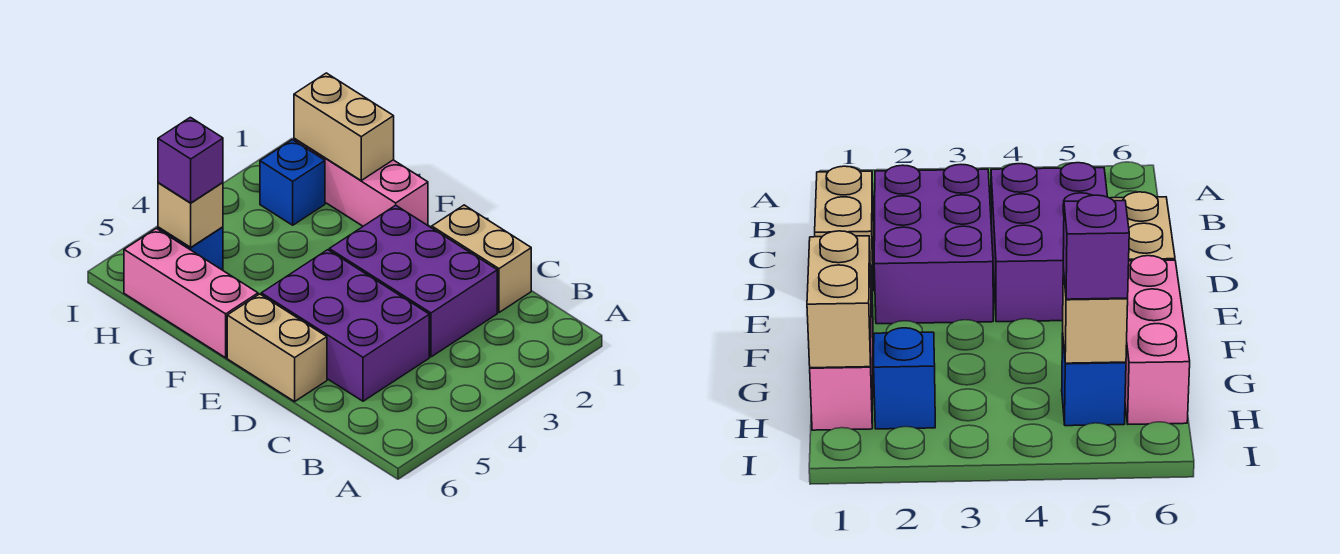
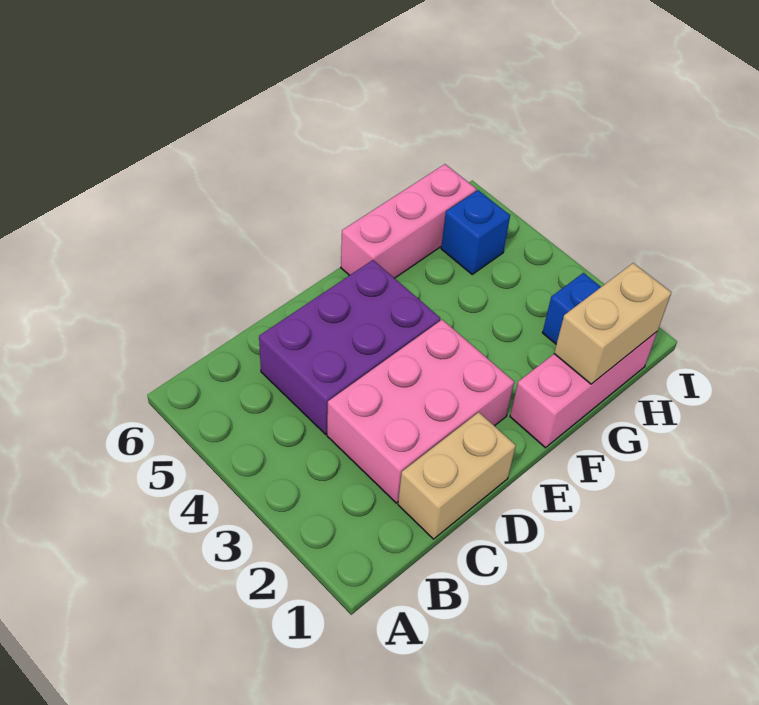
purple brick C2:E3 level 1 -> pink brick C2:E3 level 1
tan brick D6:E6 level 1 -> none
tan brick H5 level 2 -> none
purple brick H5 level 3 -> none

